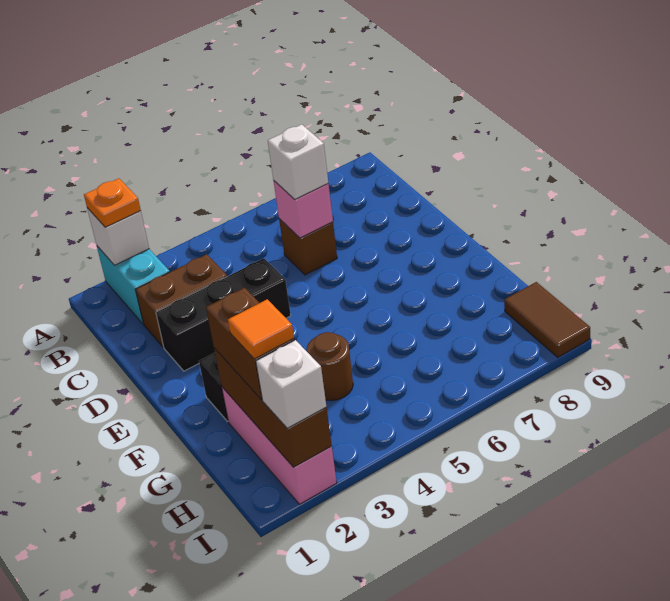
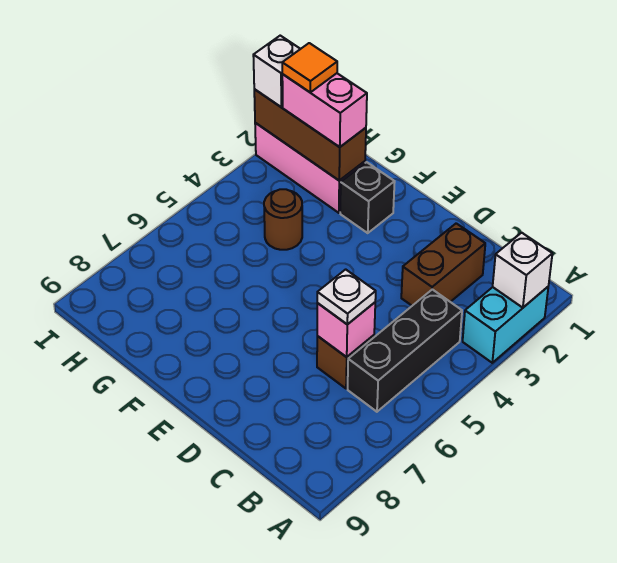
cyan brick A2:B2 level 1 -> cyan brick A2:A3 level 1
orange plate A2 level 3 -> none
white brick C6 level 3 -> white plate C6 level 3
black brick D2:D4 level 1 -> black brick B4:B6 level 1
brown brick G2:H2 level 3 -> pink brick G2:H2 level 3
brown tile H9:I9 level 1 -> none

